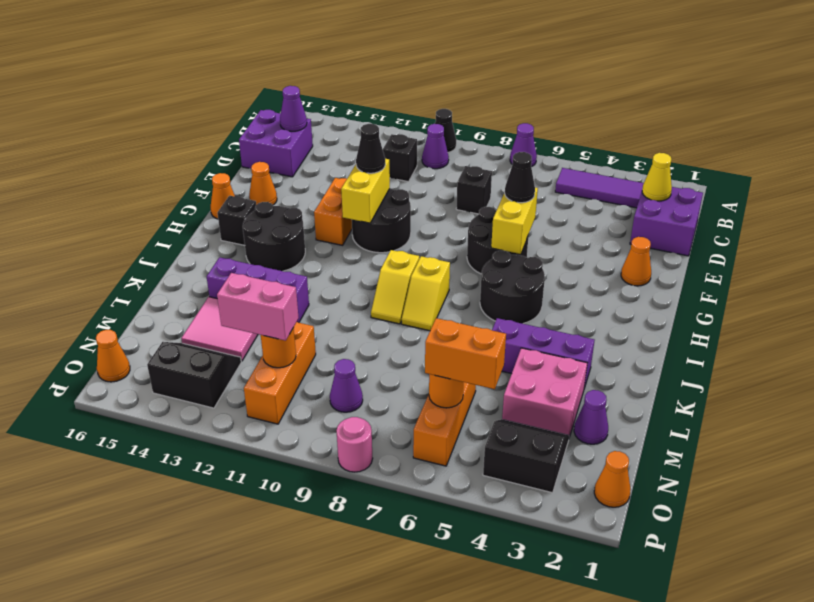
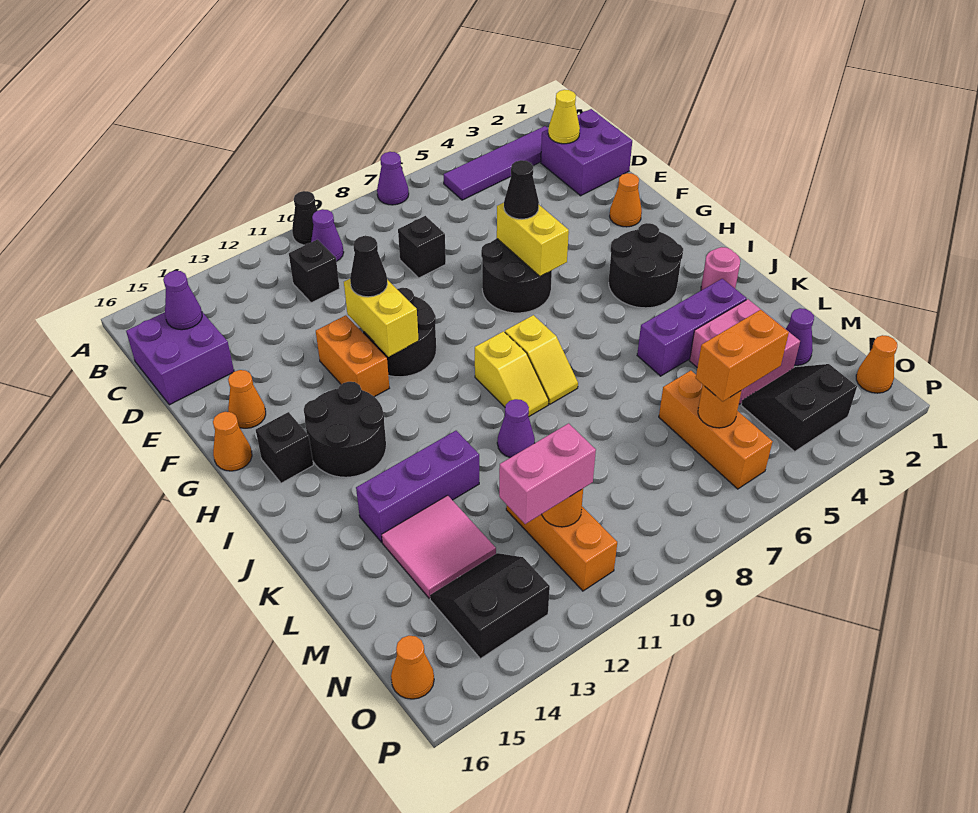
black round brick H5:I6 level 1 -> black round brick H3:I4 level 1
purple cone N9 level 1 -> purple cone K10 level 1
pink round brick P8 level 1 -> pink round brick J2 level 1

